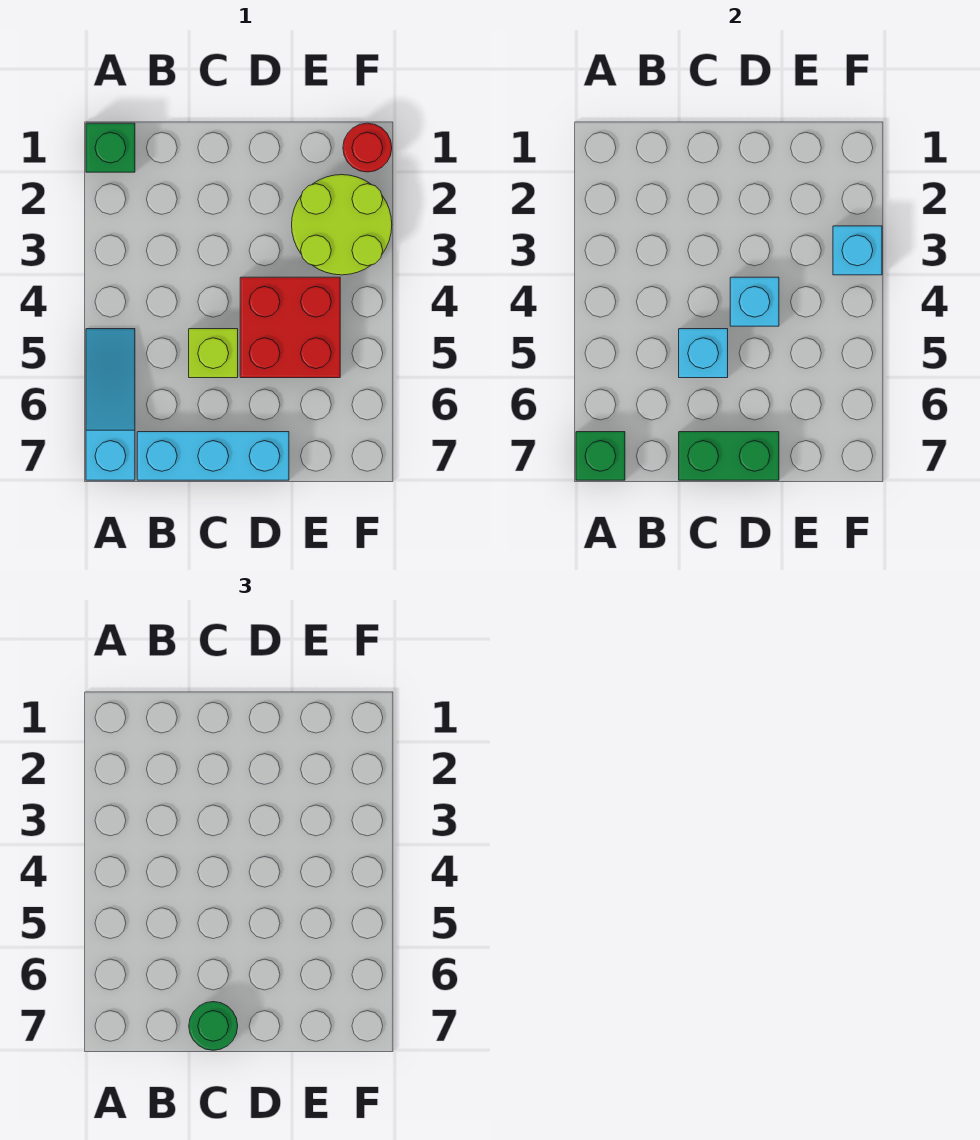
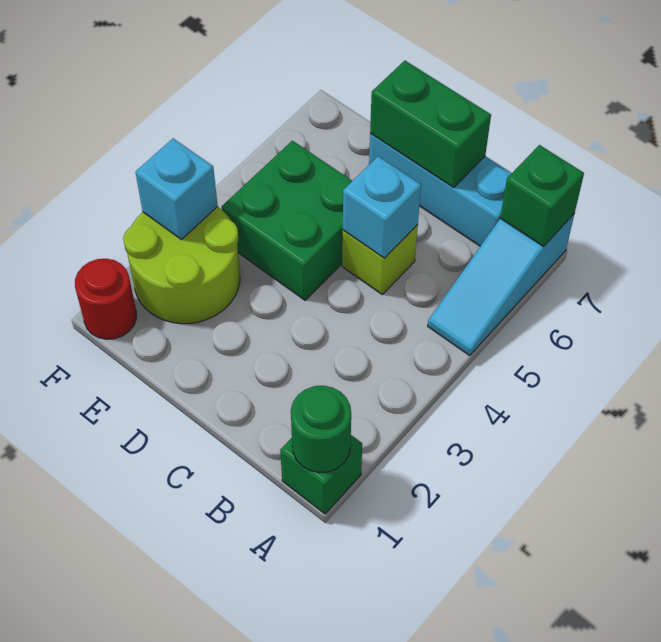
green round brick C7 level 3 -> green round brick A1 level 2
red brick D4:E5 level 1 -> green brick D4:E5 level 1
cyan brick D4 level 2 -> none

